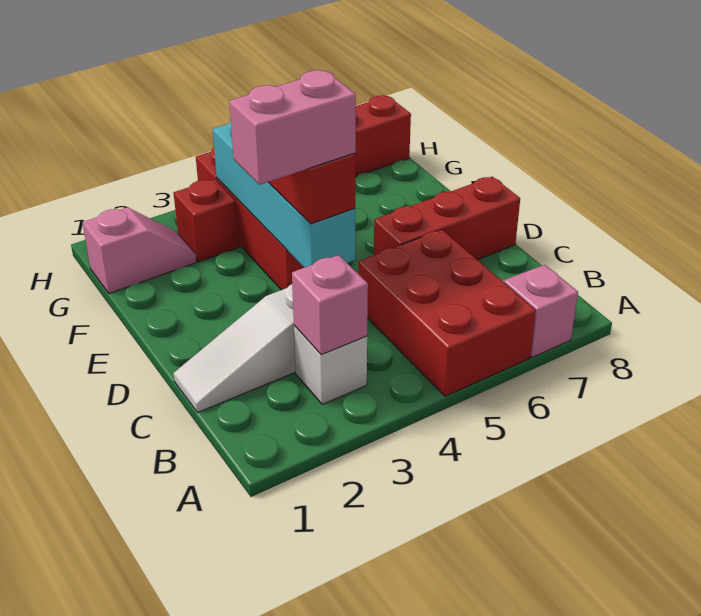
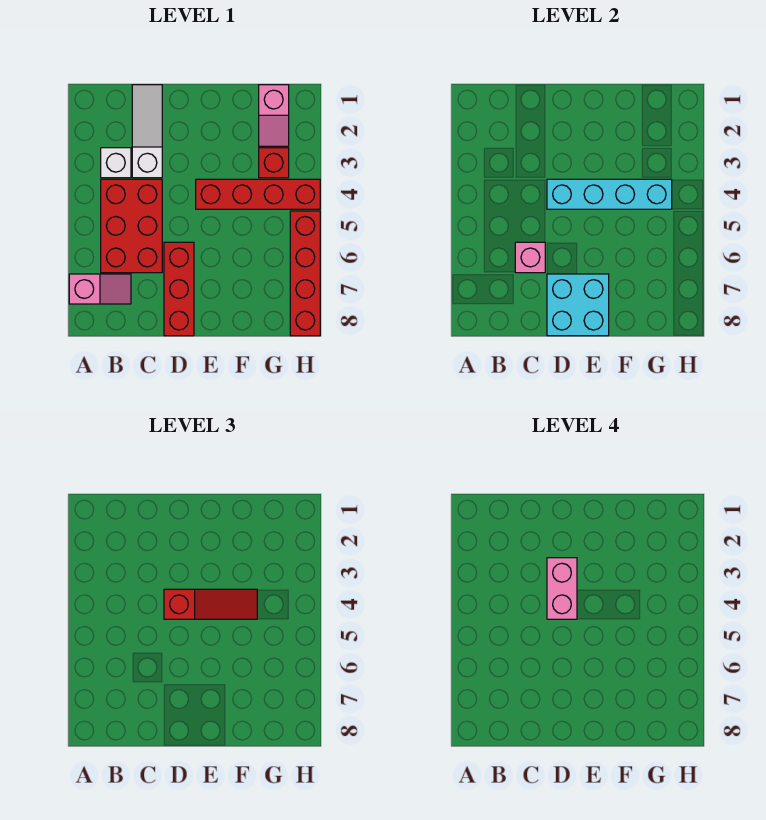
red brick A5:C6 level 1 -> red brick B4:C6 level 1
pink brick B3 level 2 -> pink brick C6 level 2
none -> cyan brick D7:E8 level 2

